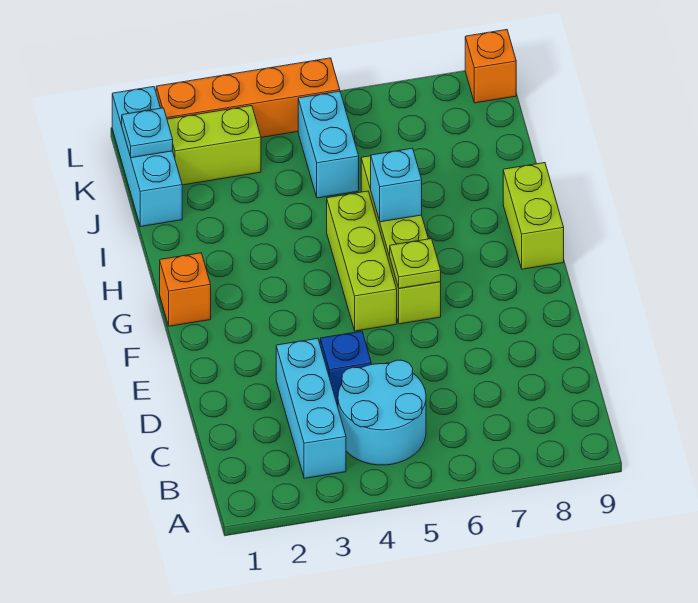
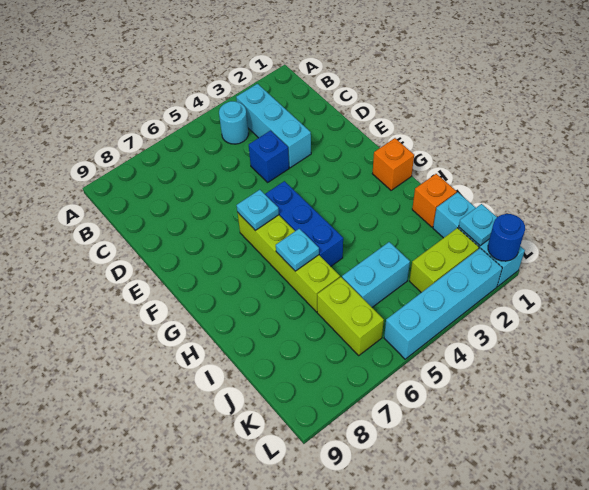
cyan round brick B4:C5 level 1 -> cyan round brick B4 level 1
lime brick F5:H5 level 1 -> blue brick F5:H5 level 1
lime plate F6 level 2 -> cyan plate F6 level 2
lime brick G9:H9 level 1 -> lime brick J6:K6 level 1
cyan brick H6 level 2 -> cyan plate H6 level 2
cyan brick J5:K5 level 1 -> cyan brick J4:J5 level 1
none -> blue round brick L1 level 2
orange brick L2:L5 level 1 -> cyan brick L2:L5 level 1
orange brick L9 level 1 -> orange brick I1 level 1

